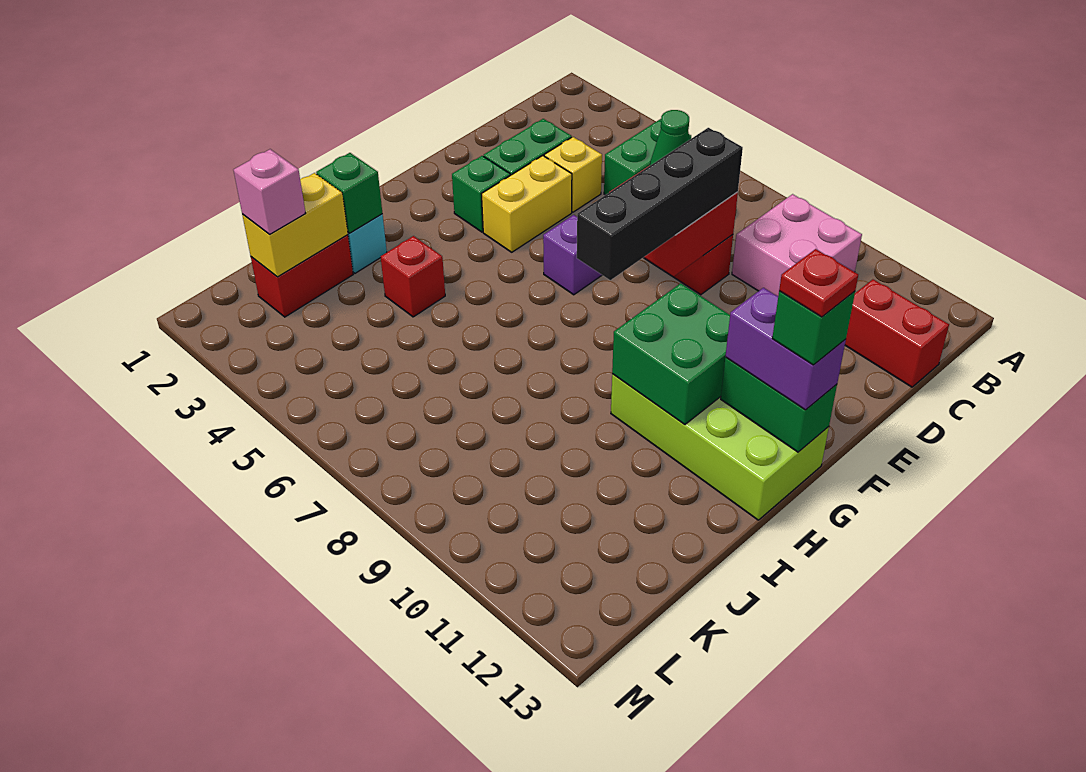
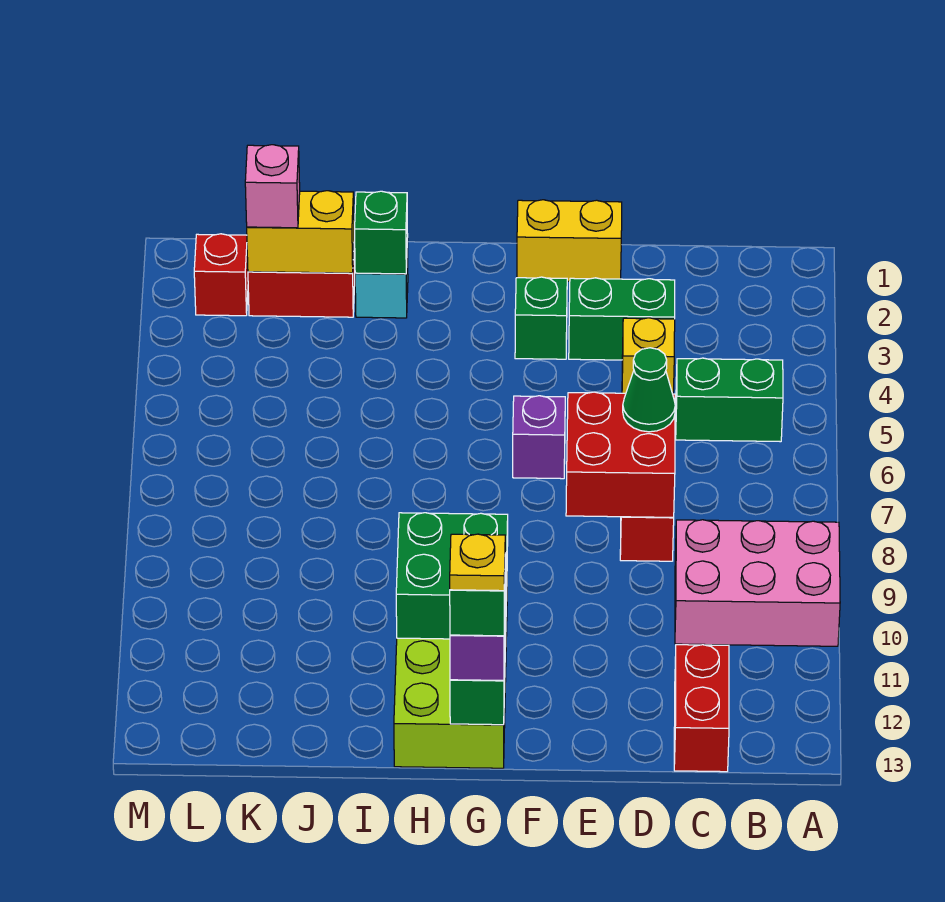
pink brick B9:C10 level 1 -> pink brick A9:C10 level 1
black brick D8:G8 level 3 -> none
yellow brick E4:F4 level 1 -> yellow brick E1:F1 level 1
red plate G13 level 5 -> yellow plate G13 level 5
red brick I4 level 1 -> red brick L2 level 1

